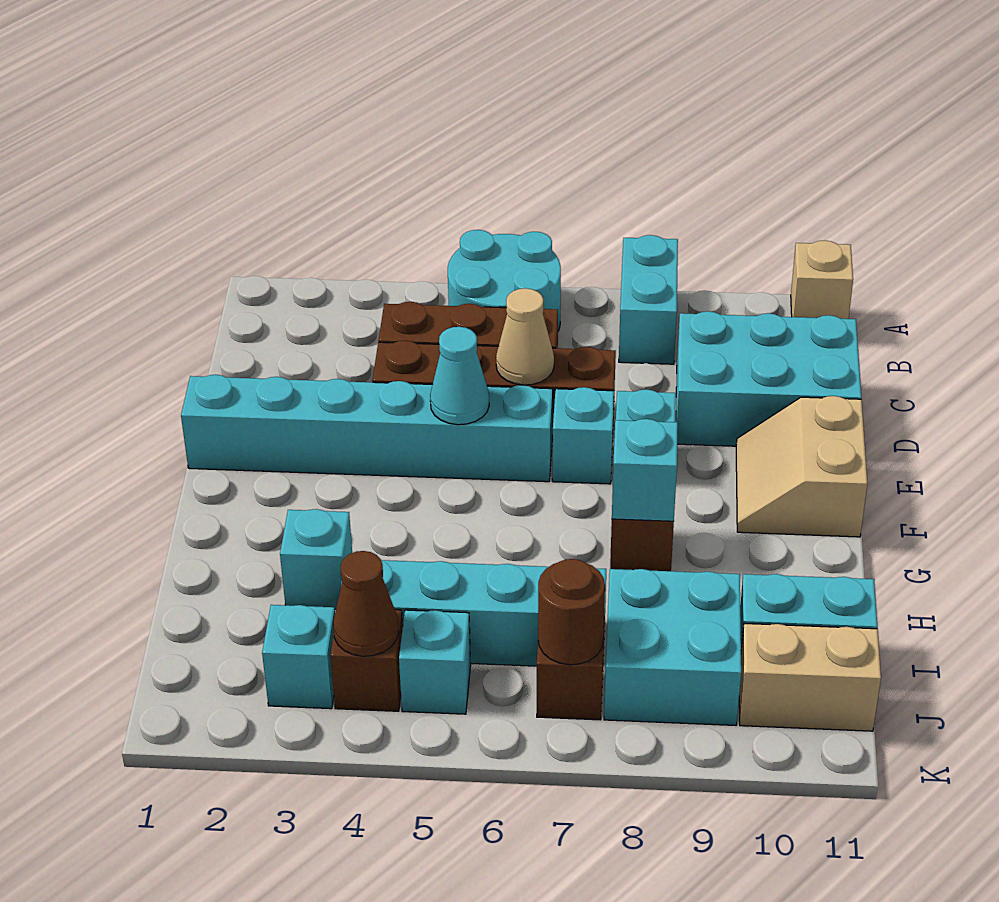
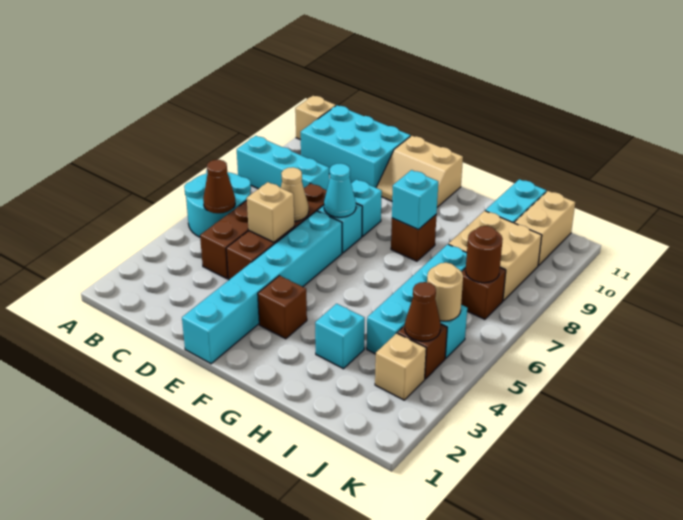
cyan brick A8:B8 level 1 -> cyan brick A8:C8 level 1
none -> brown cone B5 level 2
cyan brick C9:D11 level 1 -> cyan brick B10:D11 level 1
none -> tan brick D5 level 2
cyan cone E5 level 2 -> cyan cone E7 level 2
none -> brown brick F3 level 1
cyan brick I8:J9 level 1 -> tan brick I8:J9 level 1
cyan brick J3 level 1 -> tan brick J3 level 1
none -> tan round brick J5 level 2

